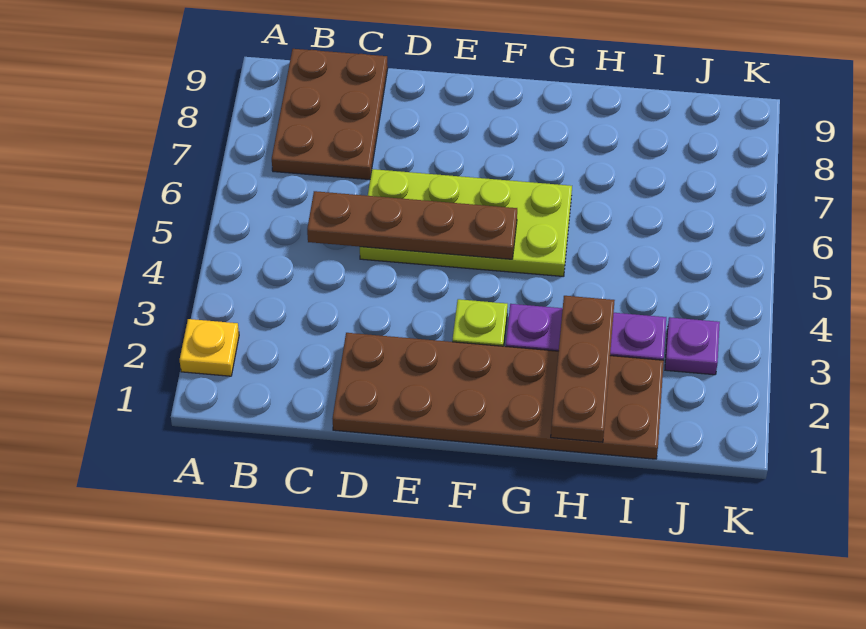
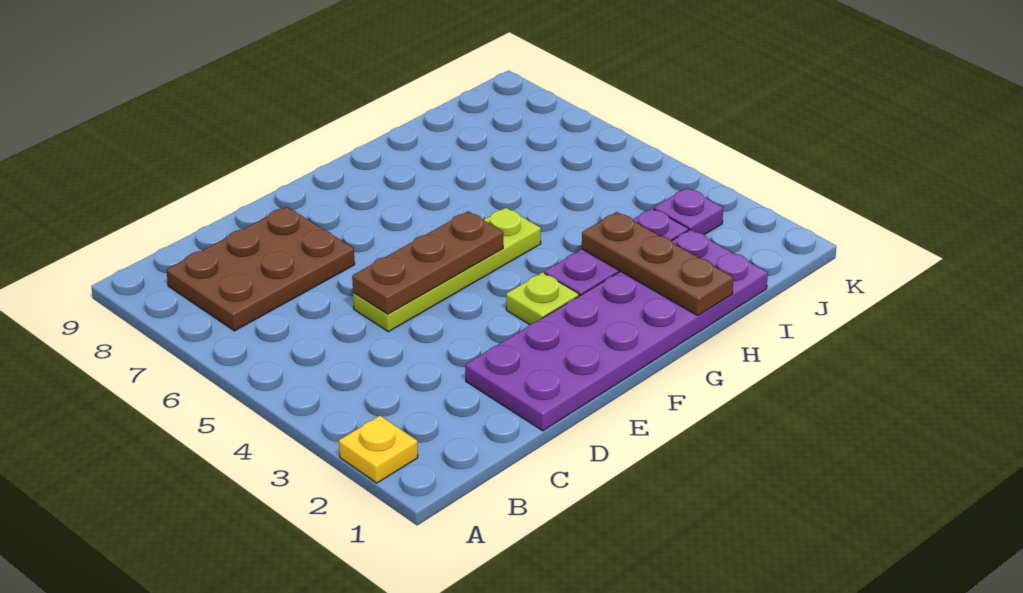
brown plate B7:C9 level 1 -> brown plate B7:D8 level 1
brown plate C5:F5 level 2 -> brown plate D5:F5 level 2
brown plate D1:I2 level 1 -> purple plate D1:I2 level 1
lime plate D5:G6 level 1 -> lime plate D5:G5 level 1

